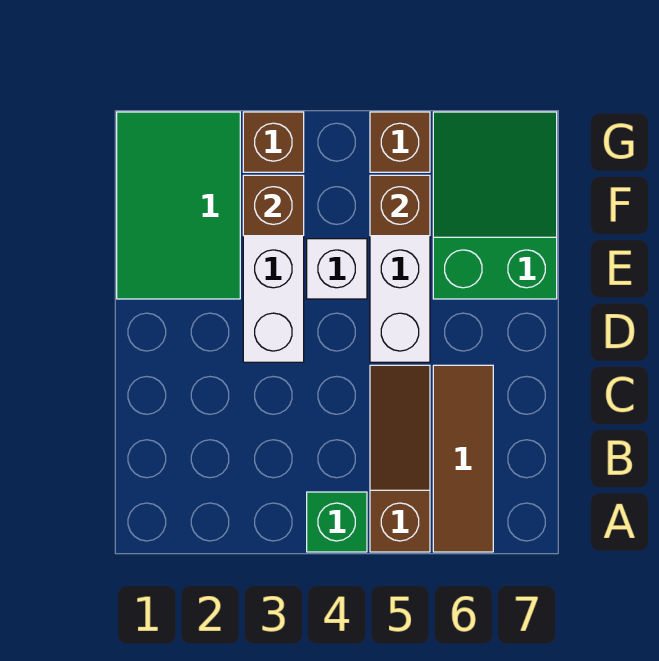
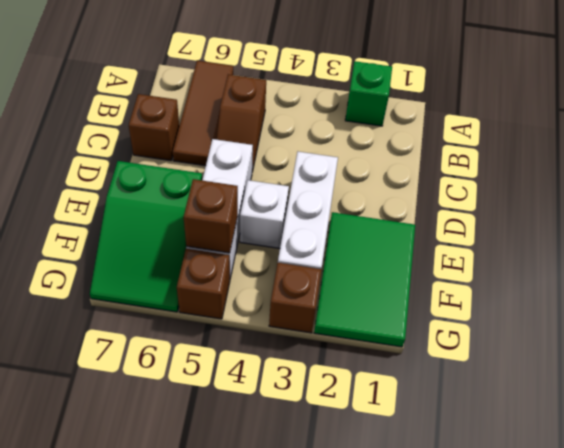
green brick A4 level 1 -> green brick A2 level 1
brown slope A5:C5 level 1 top A -> brown slope B5:C5 level 1 top B
brown brick F3 level 2 -> brown brick C7 level 1

